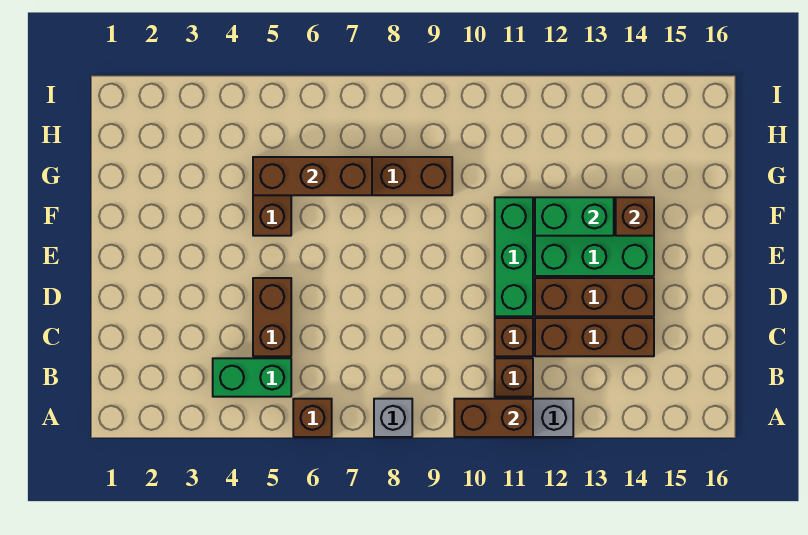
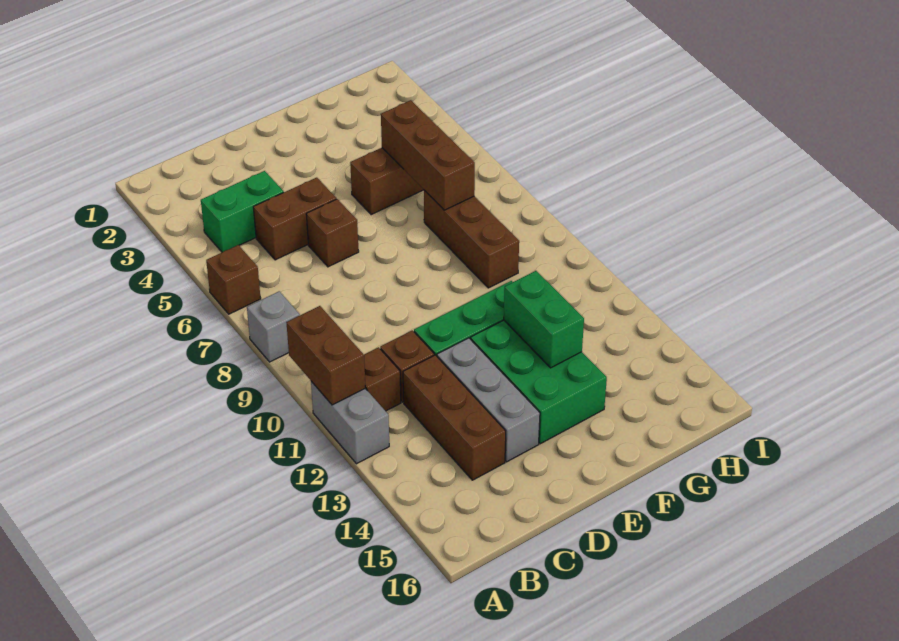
green brick B4:B5 level 1 -> green brick B4:C4 level 1
brown brick D12:D14 level 1 -> grey brick D12:D14 level 1
brown brick F14 level 2 -> brown brick D6 level 1

